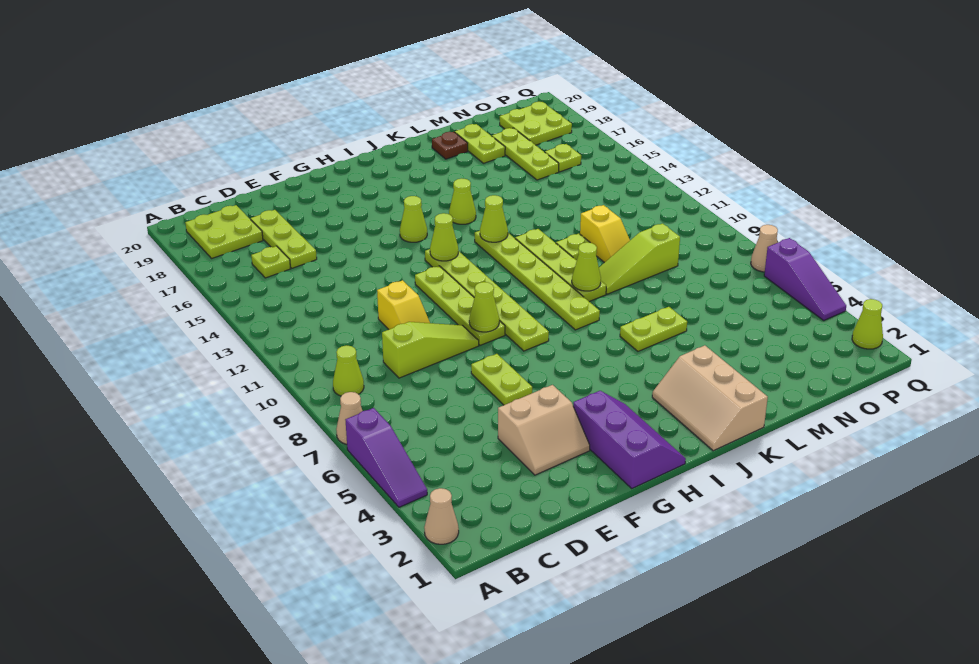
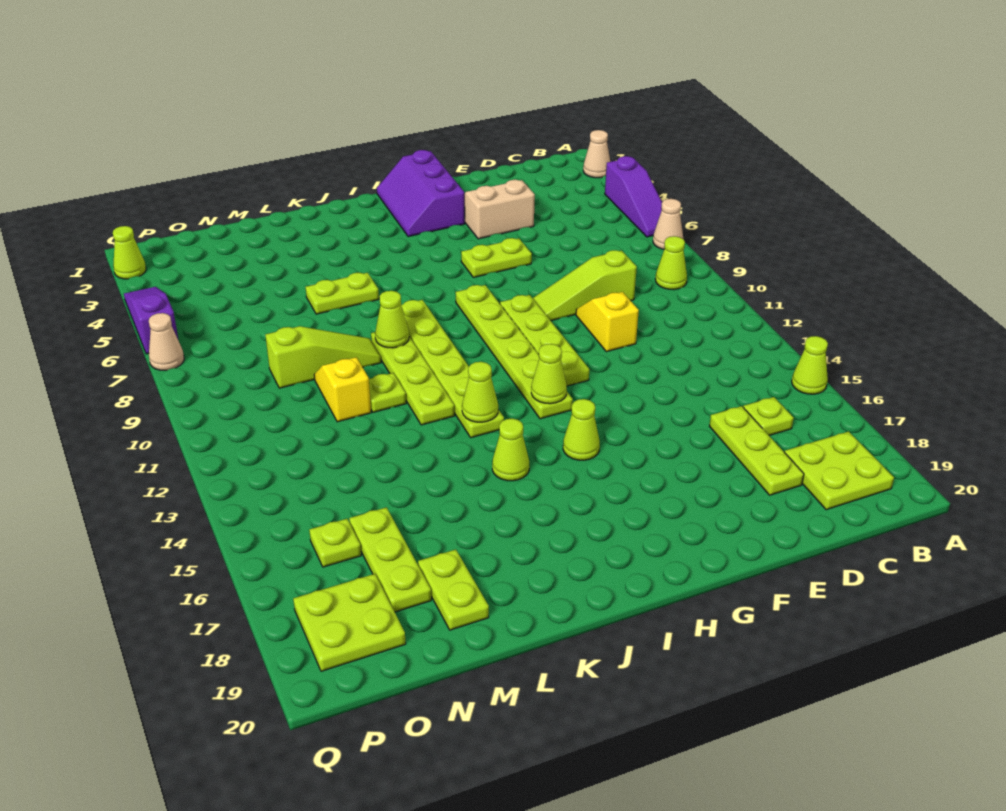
purple slope A4:A6 level 1 top 6 -> purple slope A4:A6 level 1 top 4
lime plate F6:F7 level 1 -> lime plate F6:G6 level 1
lime cone G9 level 2 -> lime cone A15 level 1
tan slope J1:K3 level 1 top K -> none
brown plate L19 level 1 -> none

